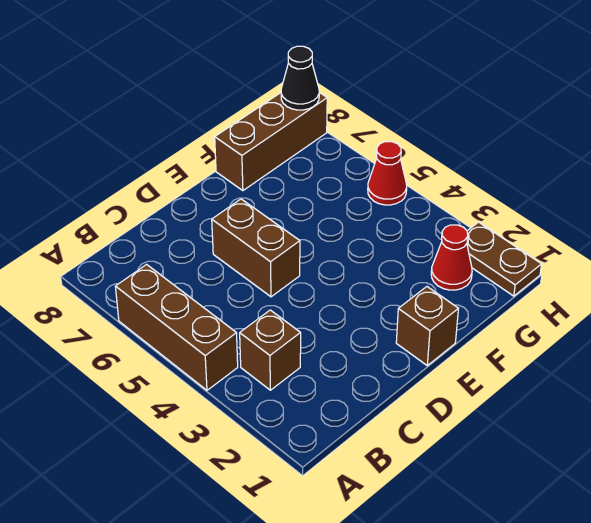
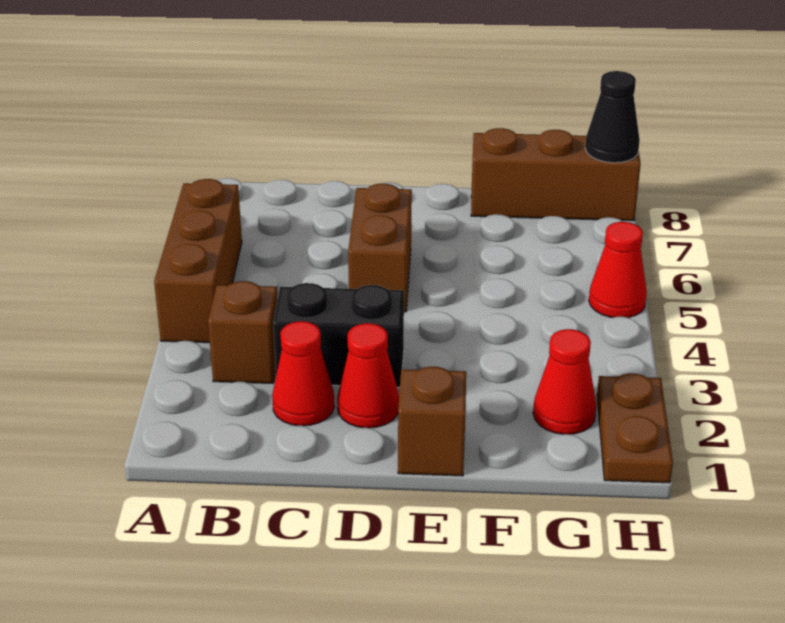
none -> red cone C2 level 1
none -> black brick C3:D3 level 1
none -> red cone D2 level 1

